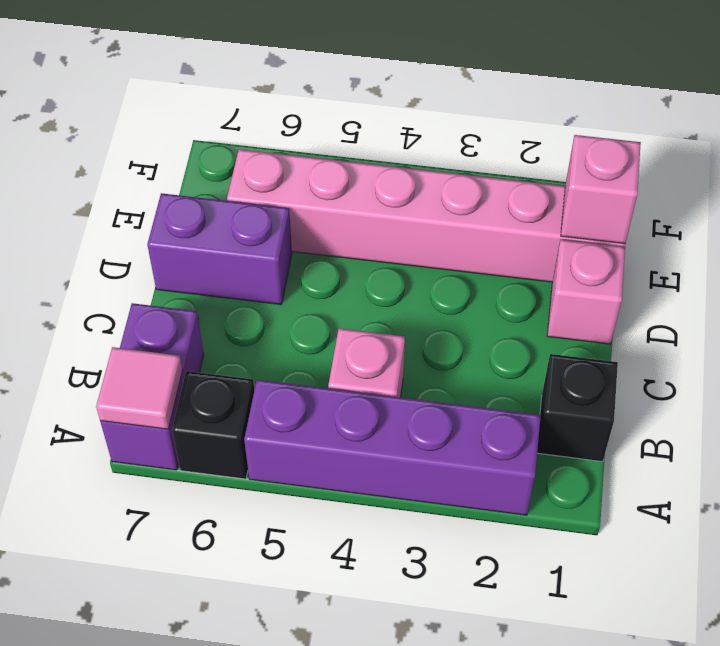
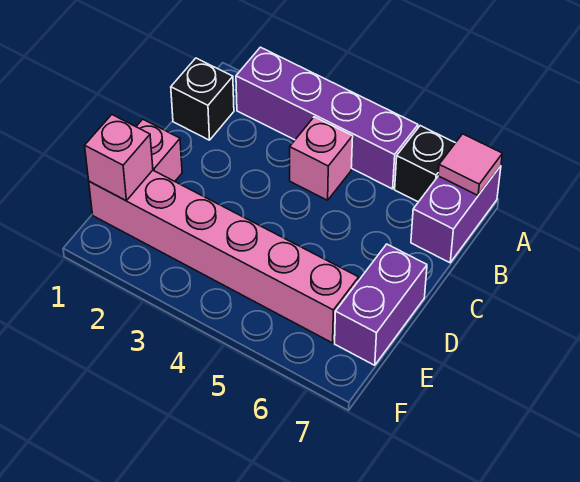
purple brick D6:D7 level 1 -> purple brick D7:E7 level 1

